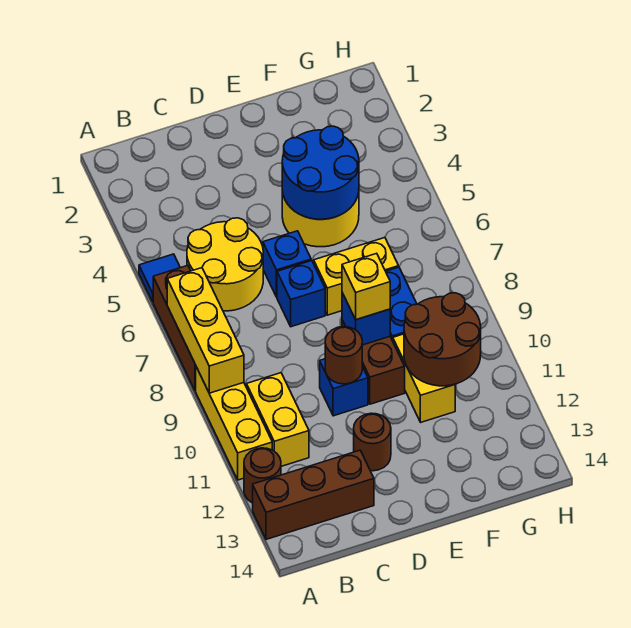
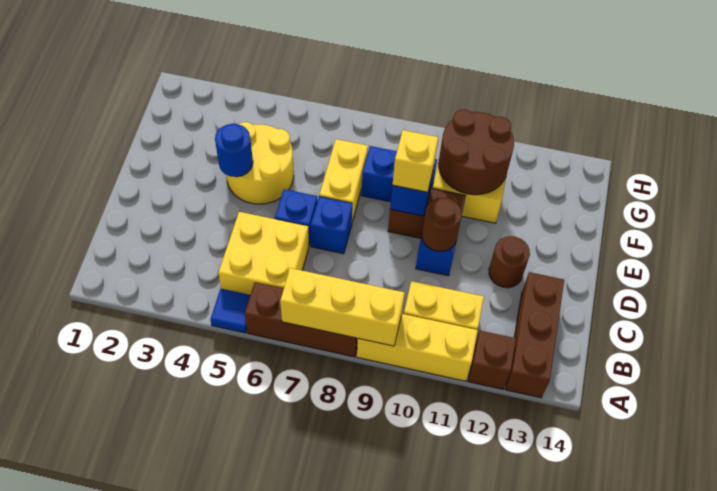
brown round brick A12 level 1 -> brown brick A12 level 1
yellow round brick B5:C6 level 1 -> yellow brick B5:C6 level 1
blue round brick E4:F5 level 2 -> blue round brick E4 level 2

